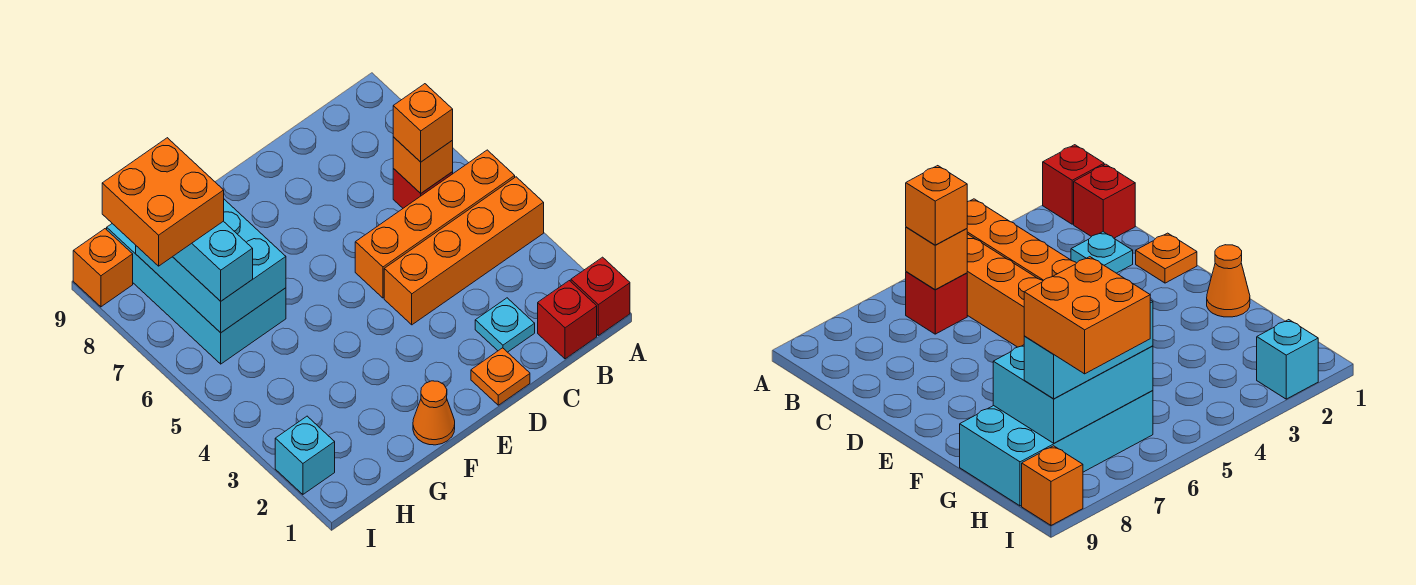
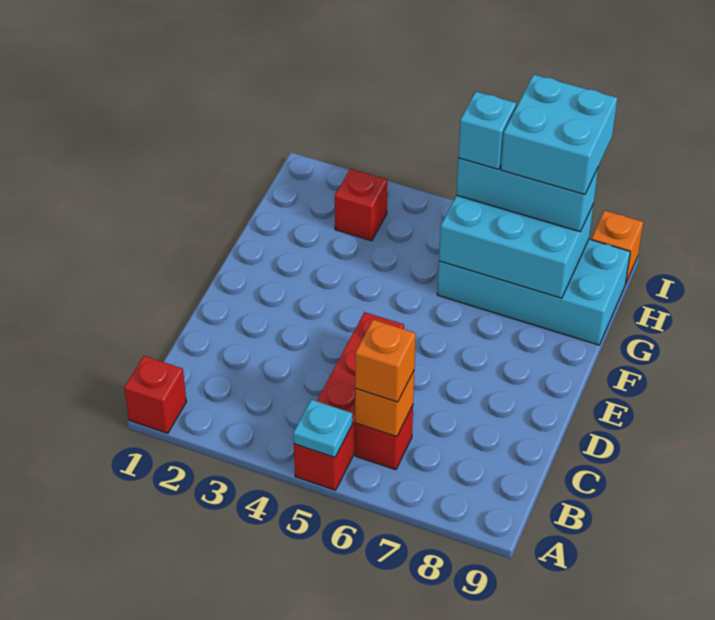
orange brick A4:D4 level 1 -> none
orange brick A5:D5 level 1 -> red brick A5:D5 level 1
red brick B1 level 1 -> red brick H3 level 1
cyan plate C2 level 1 -> cyan plate A5 level 2
orange plate D1 level 1 -> none
orange cone F1 level 1 -> none
orange brick H7:I8 level 4 -> cyan brick H7:I8 level 4
cyan brick I2 level 1 -> cyan brick H6 level 4

